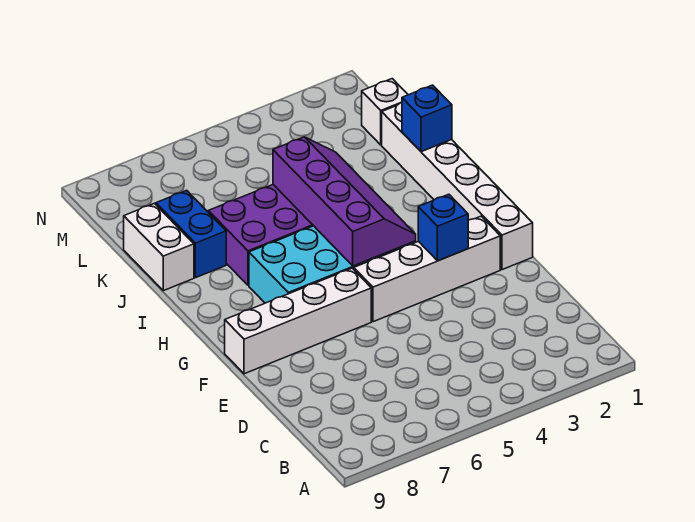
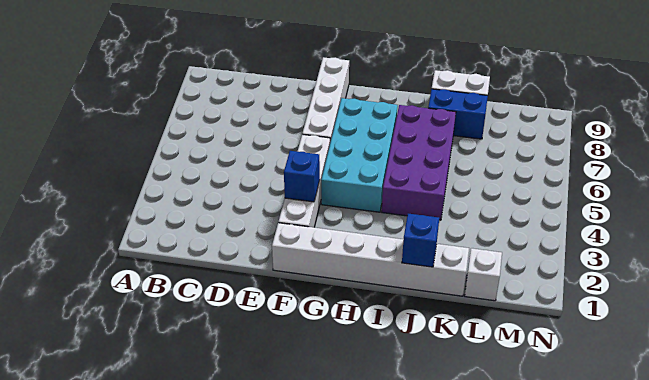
purple slope G4:J5 level 2 top 5 -> none

